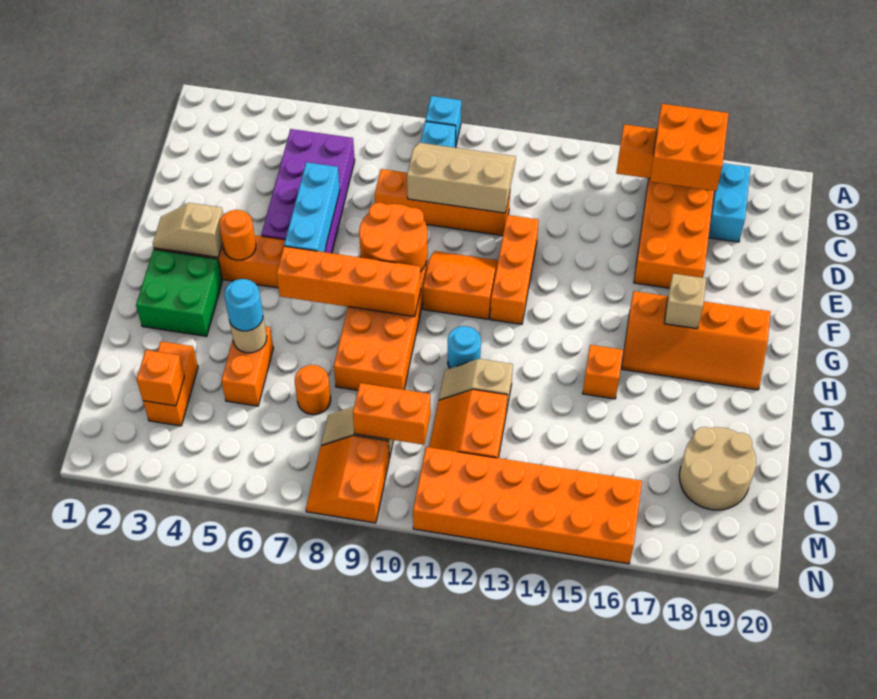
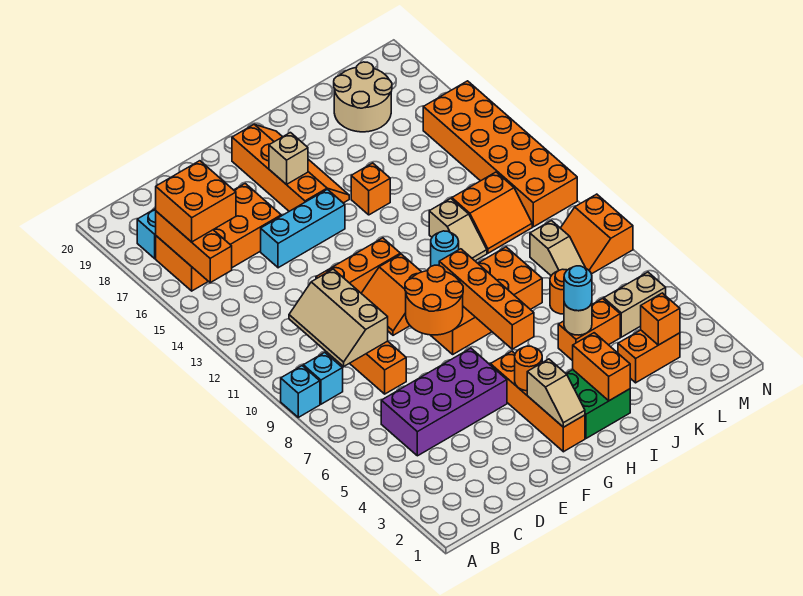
cyan brick E6:G6 level 2 -> cyan brick E15:G15 level 1
none -> tan brick L5:M5 level 1
orange brick L9:L10 level 2 -> orange brick I2:I3 level 2
orange slope M8:N9 level 1 top 9 -> orange slope M8:N9 level 1 top N

